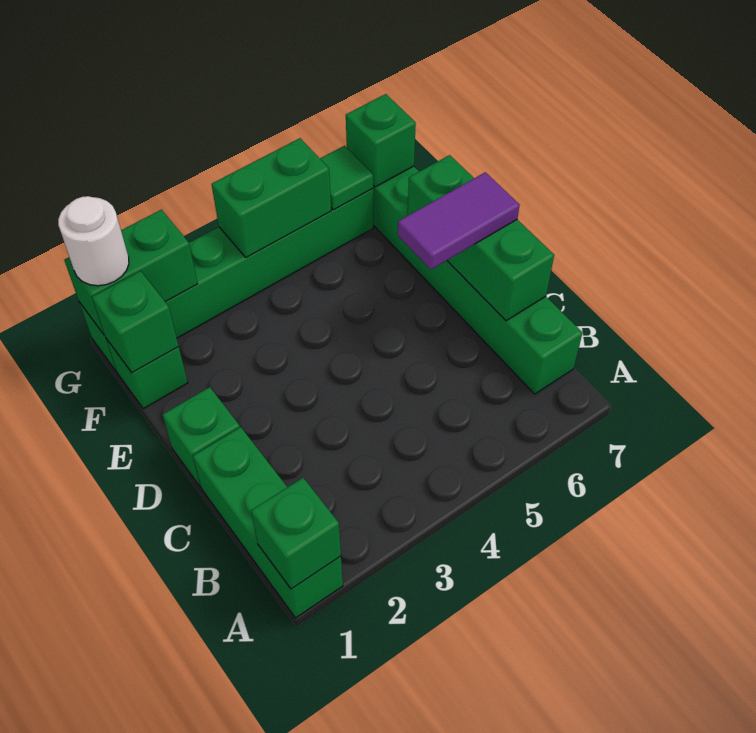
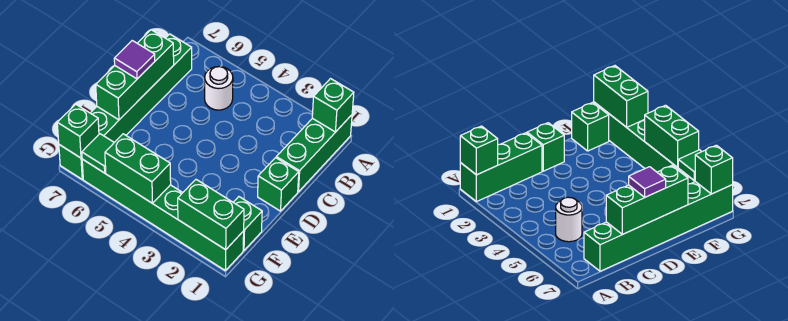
purple tile D6:D7 level 3 -> purple tile D7 level 3
green brick F1 level 2 -> none
white round brick G1 level 3 -> white round brick B5 level 1

